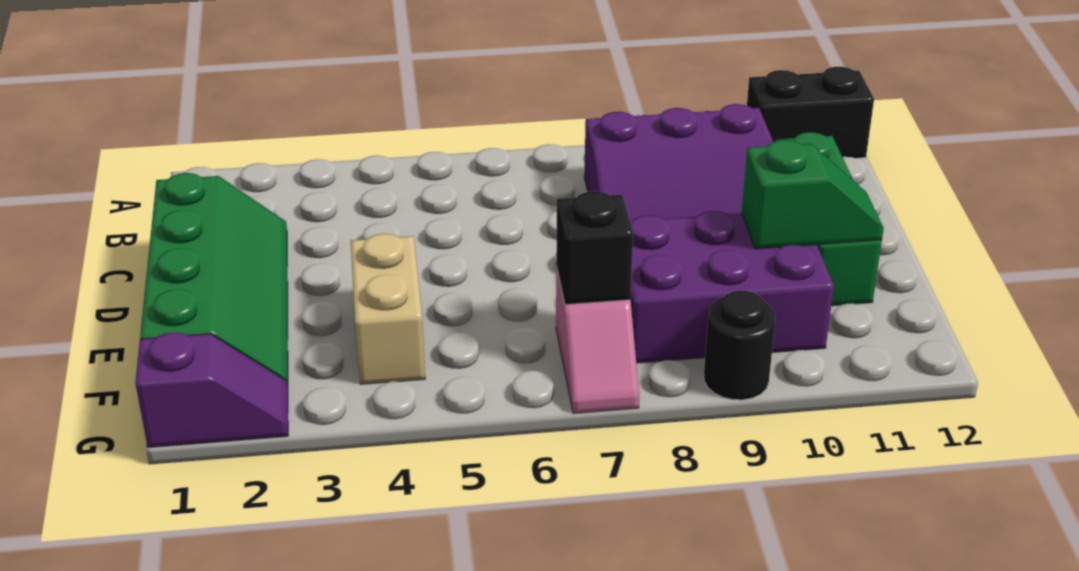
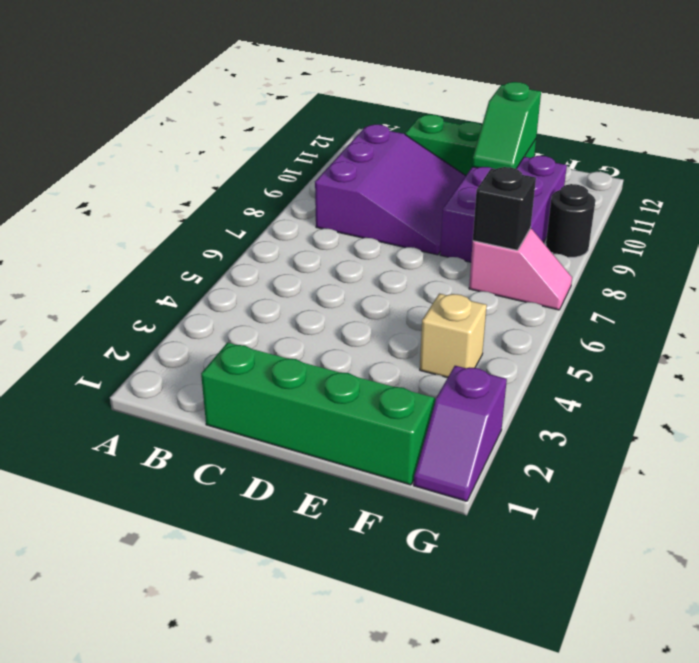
black brick A11:A12 level 1 -> none
tan brick E4:F4 level 1 -> tan brick F4 level 1
green slope E10:E11 level 2 top 10 -> green slope E10:E11 level 2 top 11
purple slope G1:G2 level 1 top 1 -> purple slope G1:G2 level 1 top 2

